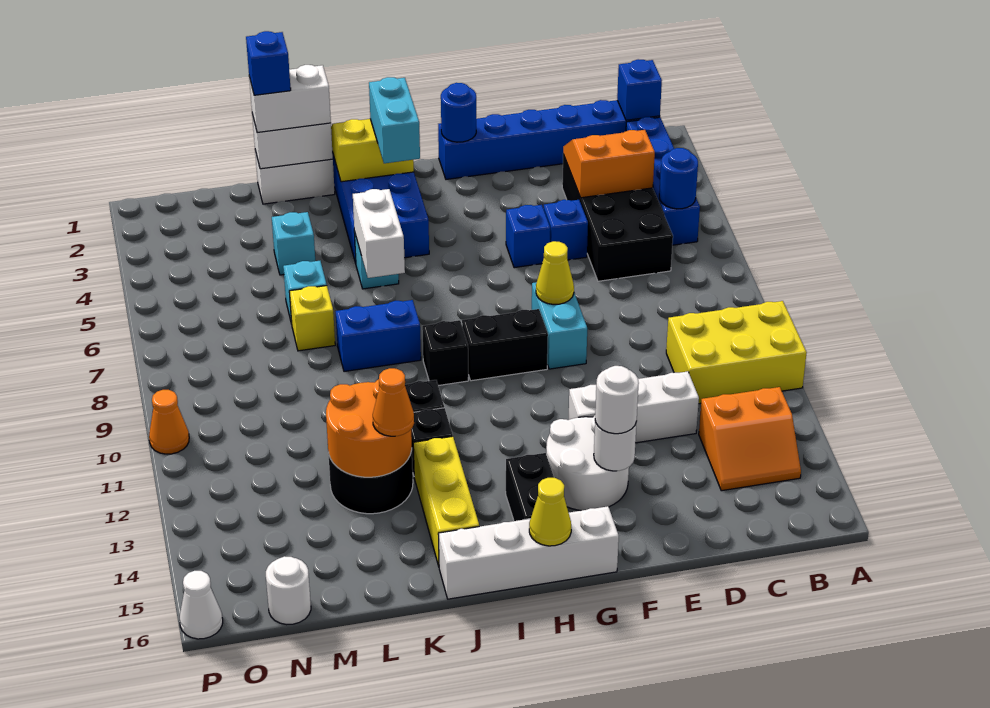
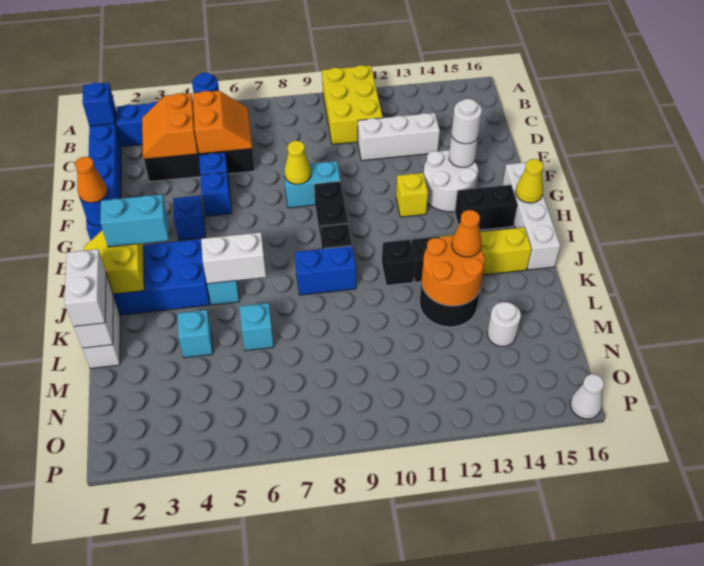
orange slope B13:C14 level 1 top 13 -> orange slope C5:D6 level 2 top 5
white brick D12:F12 level 1 -> white brick D11:D13 level 1
blue brick J8:K8 level 1 -> blue brick J8:J9 level 1
blue brick L1 level 4 -> blue brick G4 level 1
yellow brick L7 level 1 -> yellow brick G12 level 1
white round brick N16 level 1 -> white round brick M14 level 1
orange cone P10 level 1 -> orange cone G1 level 3

